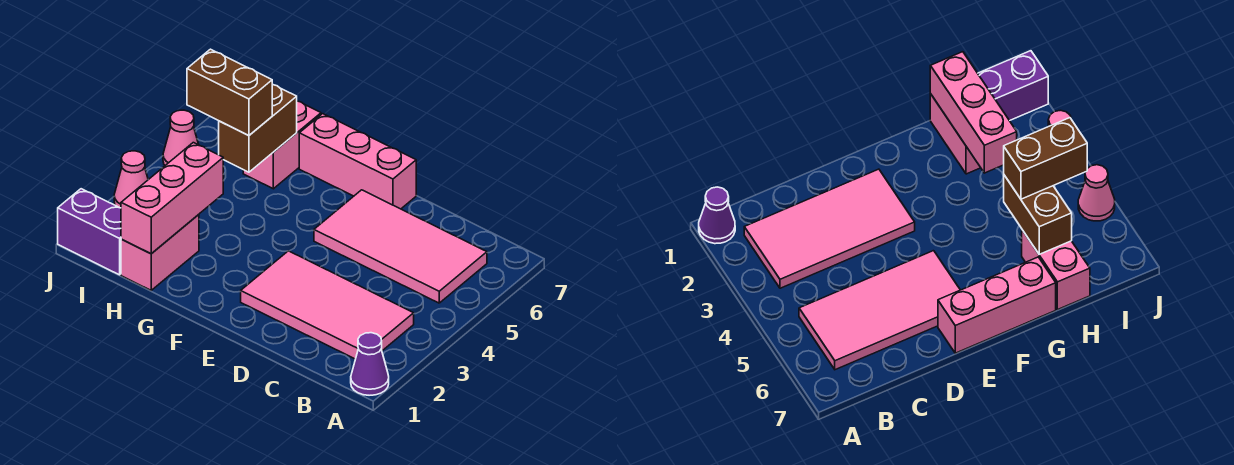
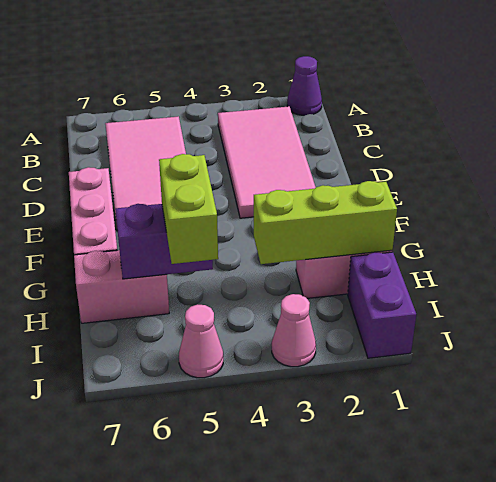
pink brick H1:H3 level 2 -> lime brick H1:H3 level 2
brown brick H5:H6 level 2 -> purple brick H5:H6 level 2
brown brick H5:I5 level 3 -> lime brick H5:I5 level 3

